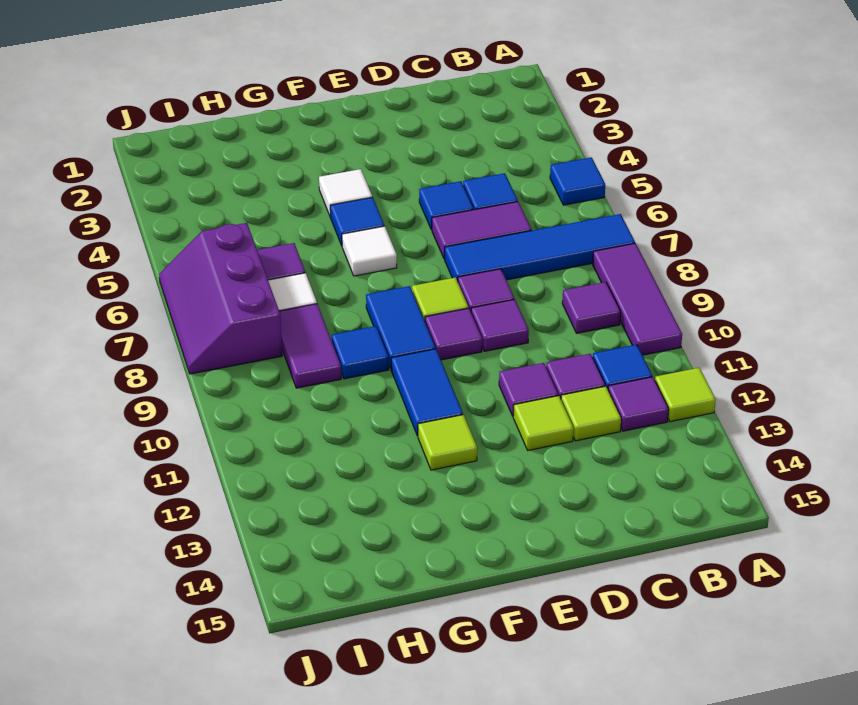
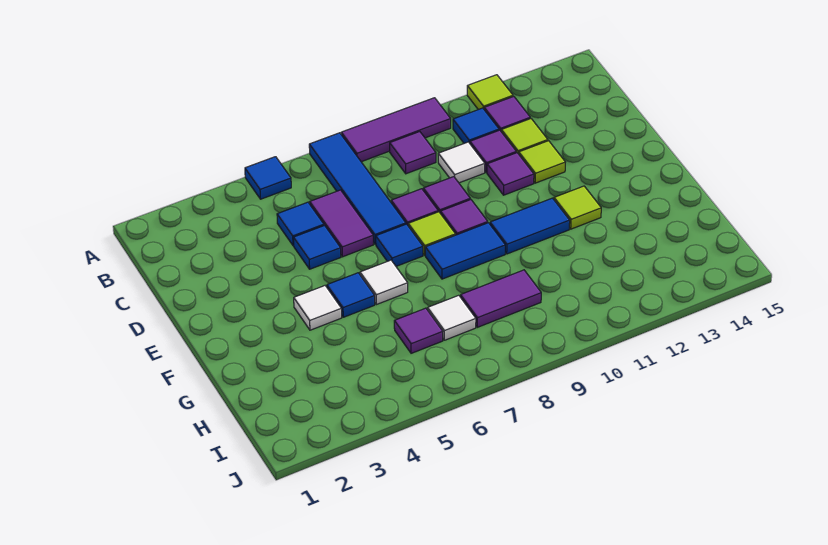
none -> white tile C10 level 1
blue tile G9 level 1 -> blue tile E7 level 1
purple slope I6:J8 level 1 top I -> none

